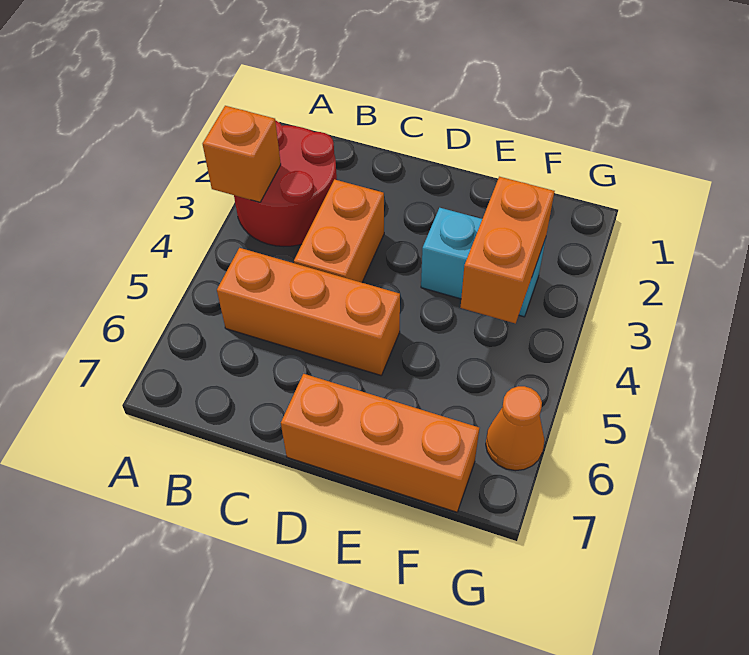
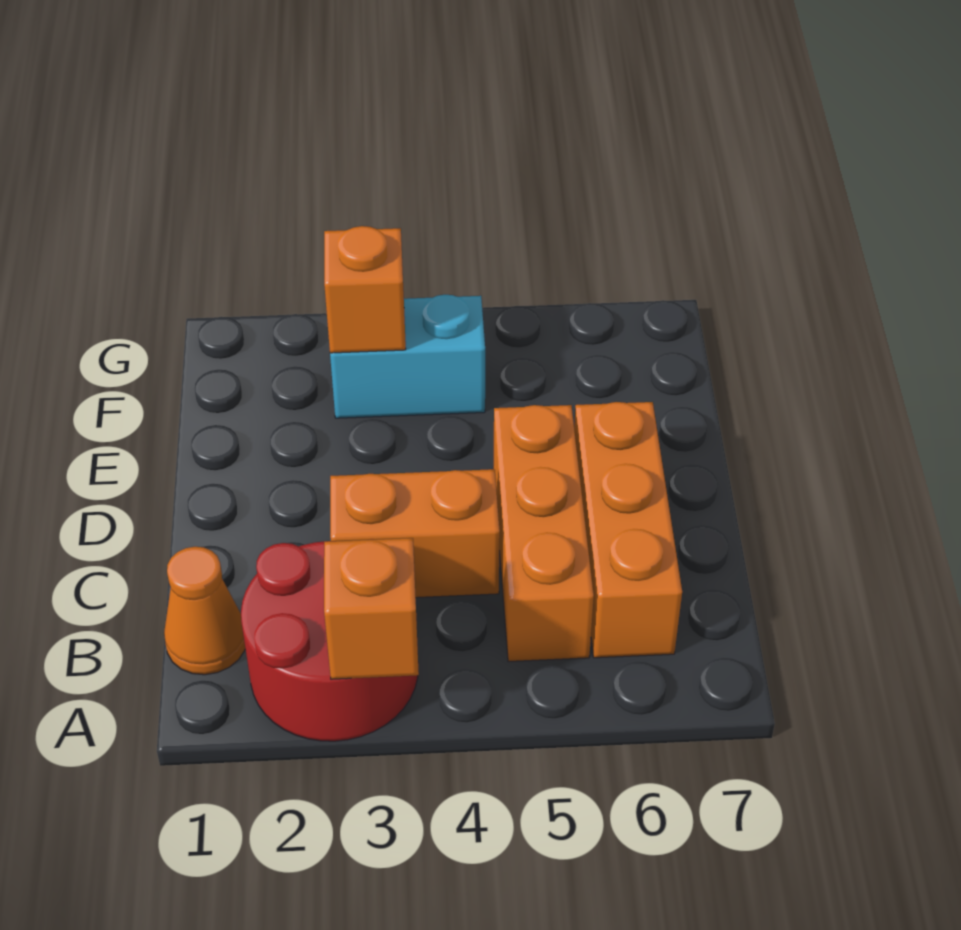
orange brick D7:F7 level 1 -> orange brick B6:D6 level 1
cyan brick E3:F3 level 1 -> cyan brick F3:F4 level 1
orange brick F3:F4 level 2 -> orange brick F3 level 2
orange cone G6 level 1 -> orange cone B1 level 1

